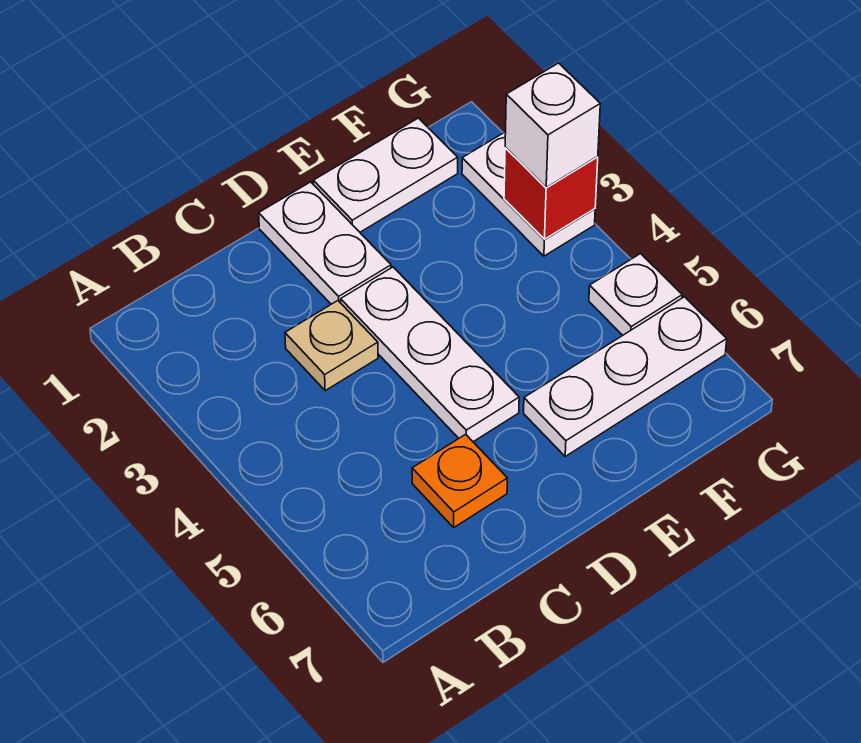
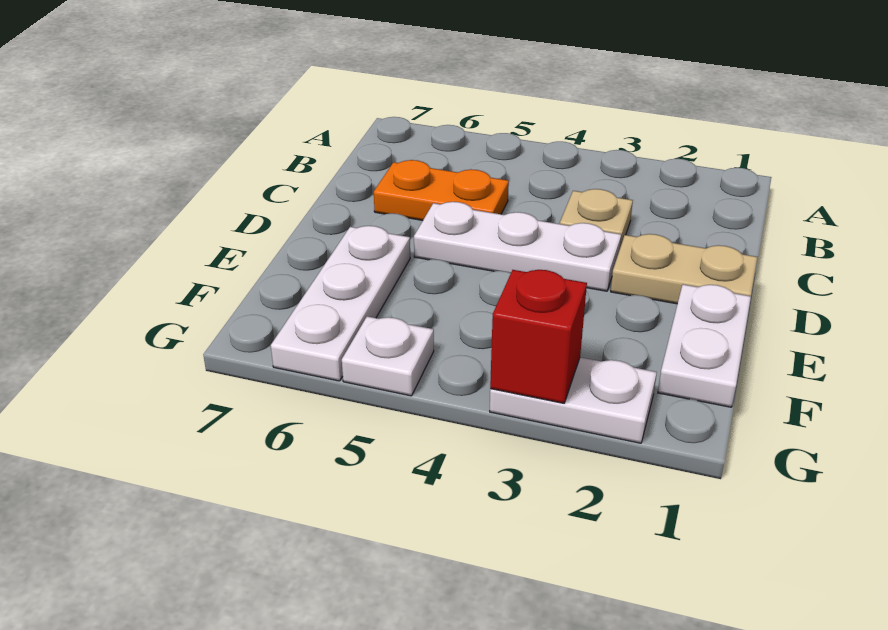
orange plate C6 level 1 -> orange plate C5:C6 level 1
white plate D1:D2 level 1 -> tan plate D1:D2 level 1
white brick G3 level 3 -> none

